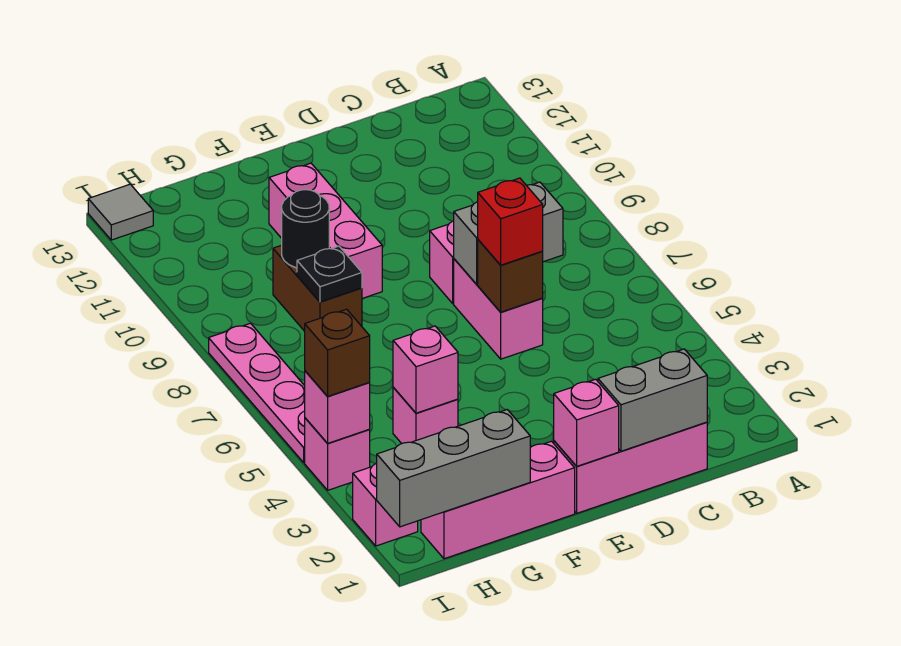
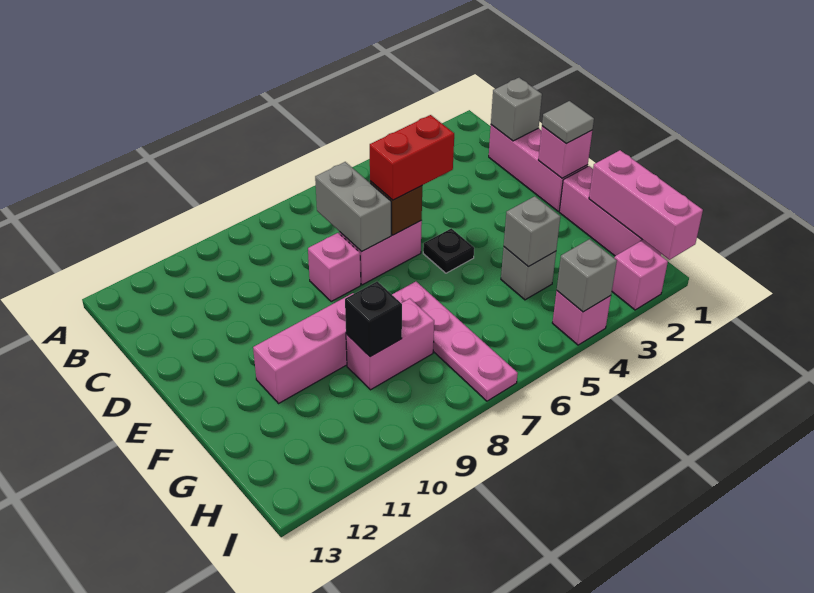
grey brick C1:D1 level 2 -> grey brick C1 level 2
red brick D6 level 3 -> red brick D5:D6 level 3
grey brick G1:I1 level 2 -> pink brick G1:I1 level 2
pink brick G4 level 1 -> grey brick G4 level 1
pink brick G4 level 2 -> grey brick G4 level 2
brown brick G8:G9 level 1 -> pink brick G8:G9 level 1
black plate G8 level 2 -> black plate E5 level 1
black round brick G9 level 2 -> black brick G9 level 2
pink brick I4 level 2 -> grey brick I4 level 2
brown brick I4 level 3 -> none
pink plate I5:I8 level 1 -> pink plate F7:I7 level 1
grey tile I13 level 1 -> grey tile E1 level 3

